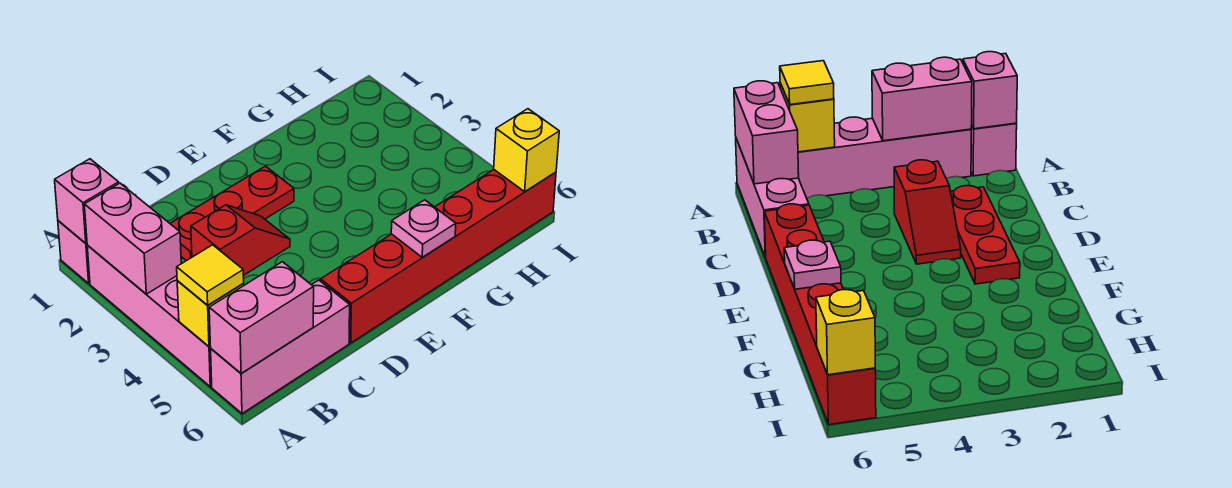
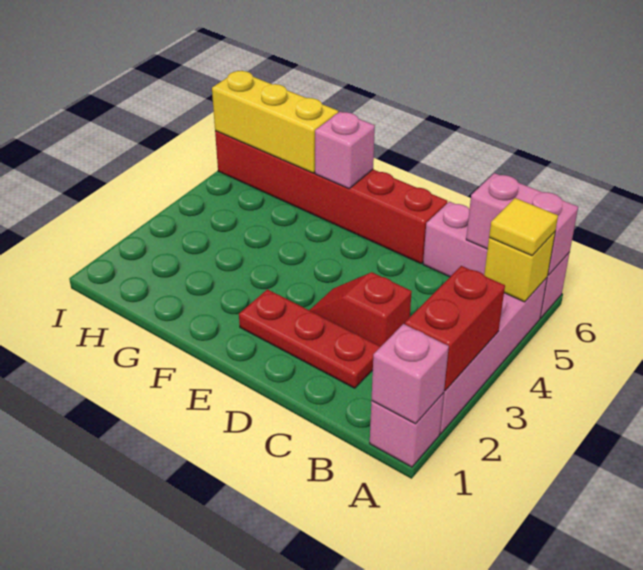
pink brick A2:A3 level 2 -> red brick A2:A3 level 2
pink plate F6 level 2 -> pink brick F6 level 2
yellow brick I6 level 2 -> yellow brick G6:I6 level 2

